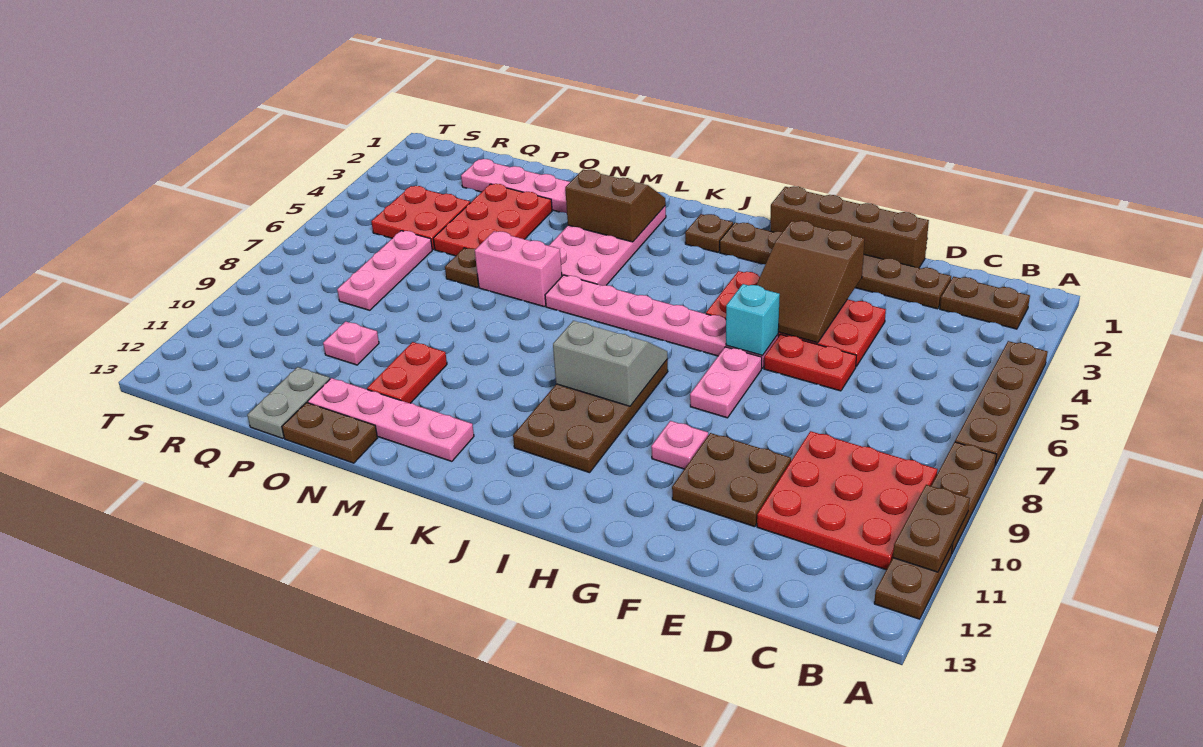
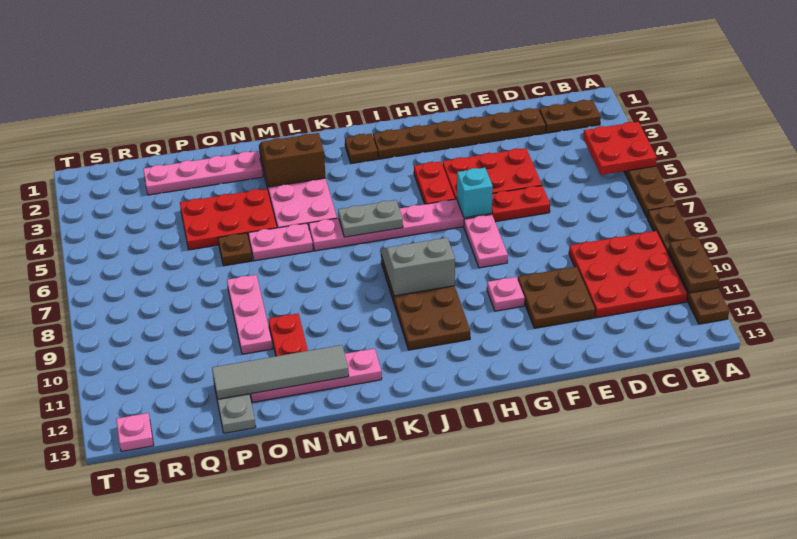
brown brick E1:H1 level 1 -> none
brown slope F3:G5 level 2 top 3 -> none
none -> grey plate J6:K6 level 2
pink brick M6:N6 level 1 -> pink plate M6:N6 level 1
none -> grey tile M12:P12 level 2
brown plate N13:O13 level 1 -> none
red plate O3:P5 level 1 -> red plate N4:P5 level 1
pink plate P10 level 1 -> pink plate S13 level 1
red plate Q4:R5 level 1 -> red plate A4:B5 level 2
pink plate Q6:Q8 level 1 -> pink plate O8:O10 level 1

